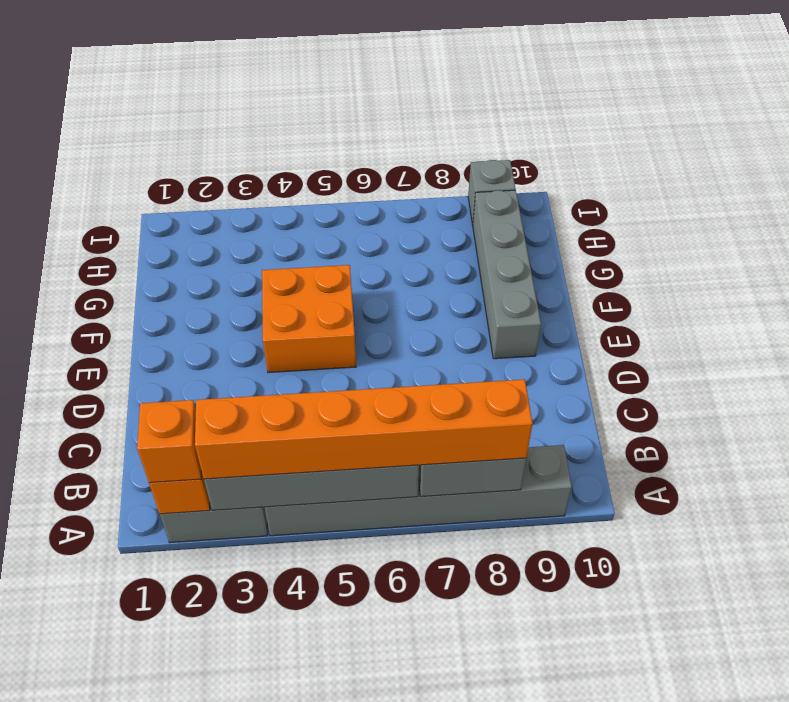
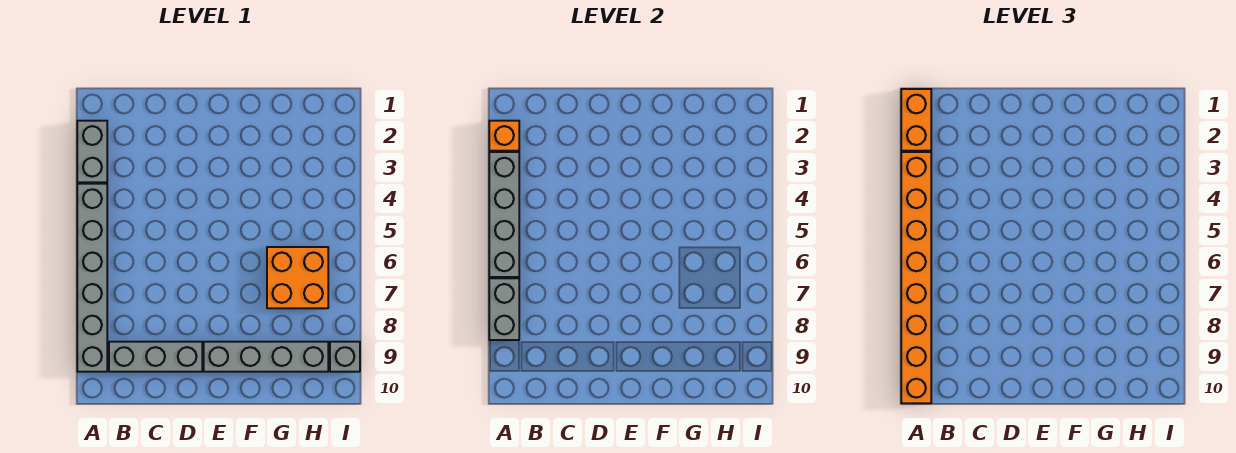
orange brick A2 level 3 -> orange brick A1:A2 level 3
orange brick A3:A8 level 3 -> orange brick A3:A10 level 3
none -> grey brick B9:D9 level 1
orange brick E4:F5 level 1 -> orange brick G6:H7 level 1

